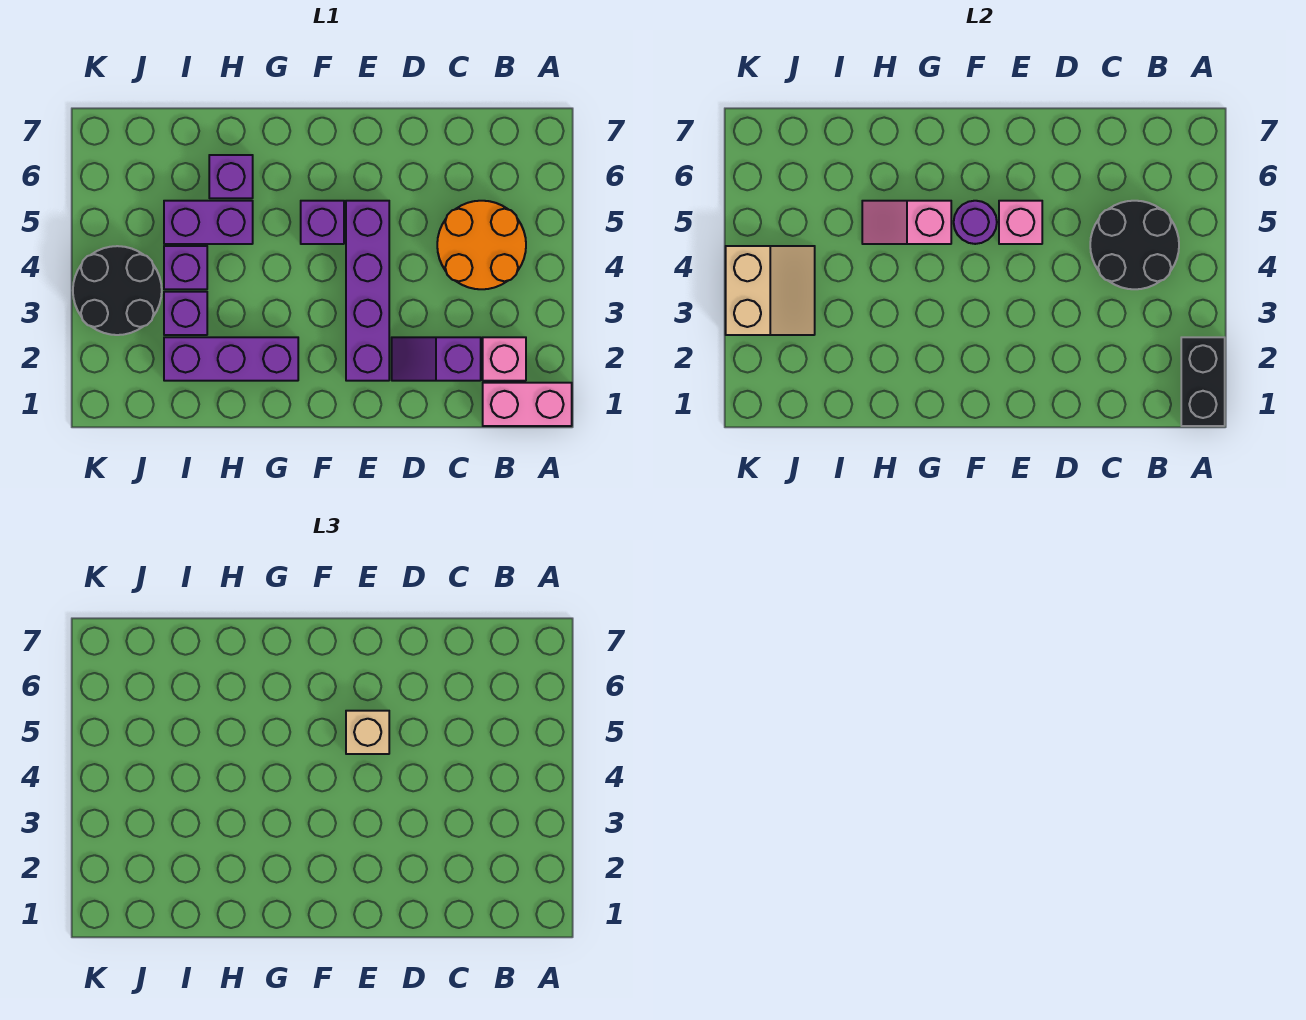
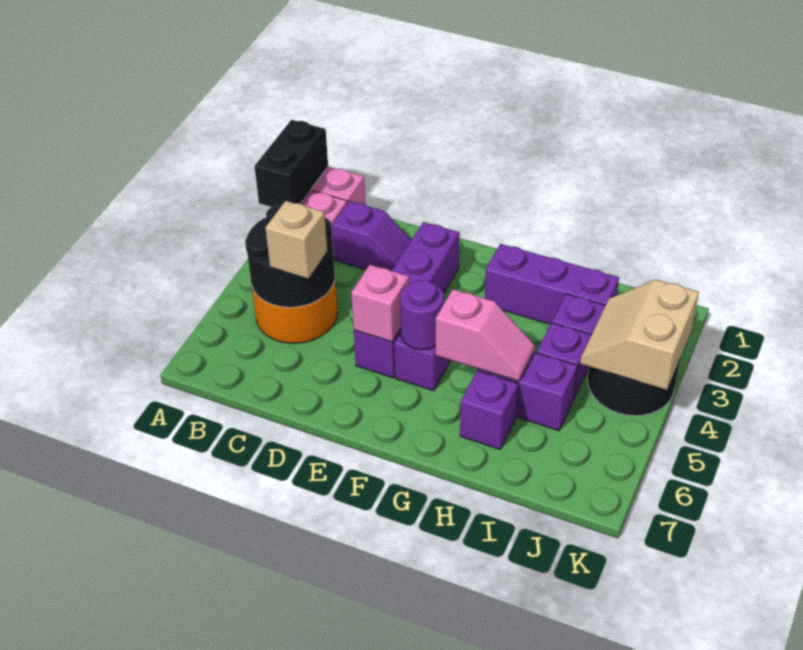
tan brick E5 level 3 -> tan brick C5 level 3

